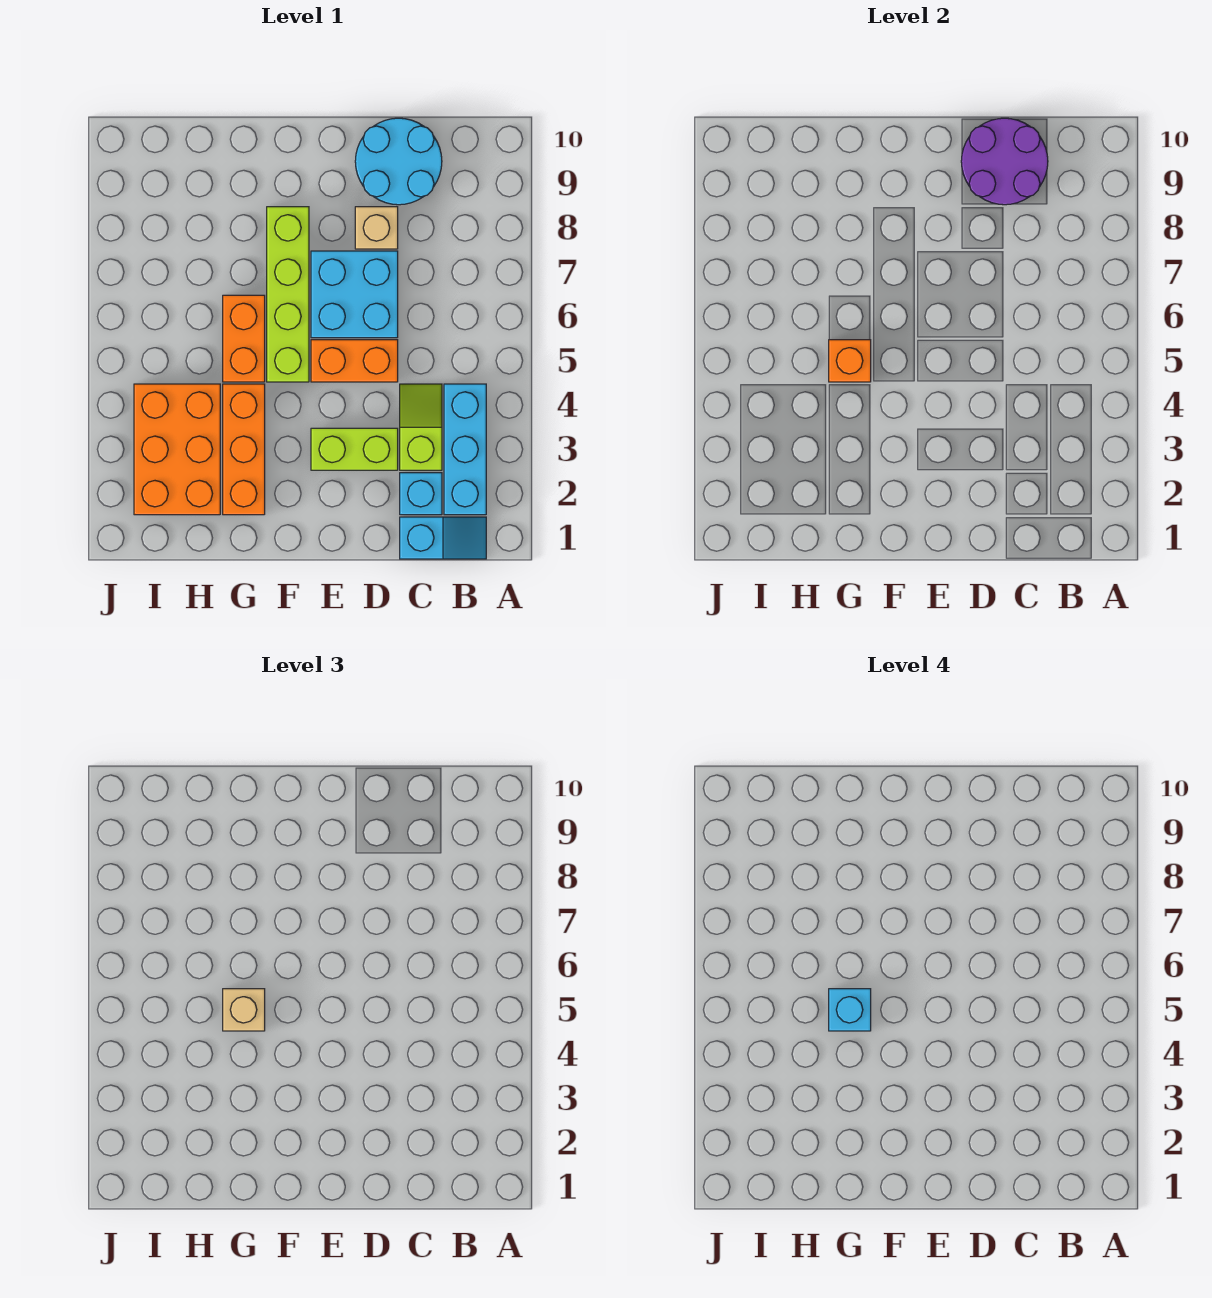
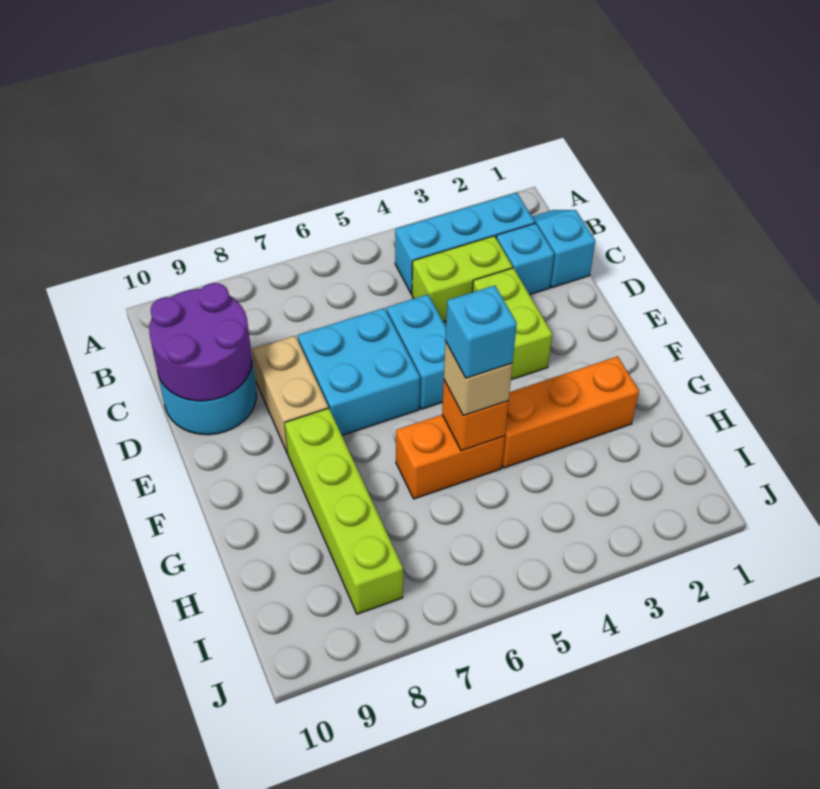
lime slope C3:C4 level 1 top 3 -> lime brick C3:C4 level 1
orange brick D5:E5 level 1 -> cyan brick D5:E5 level 1
tan brick D8 level 1 -> tan brick D8:E8 level 1
lime brick F5:F8 level 1 -> lime brick F8:I8 level 1
orange brick H2:I4 level 1 -> none

